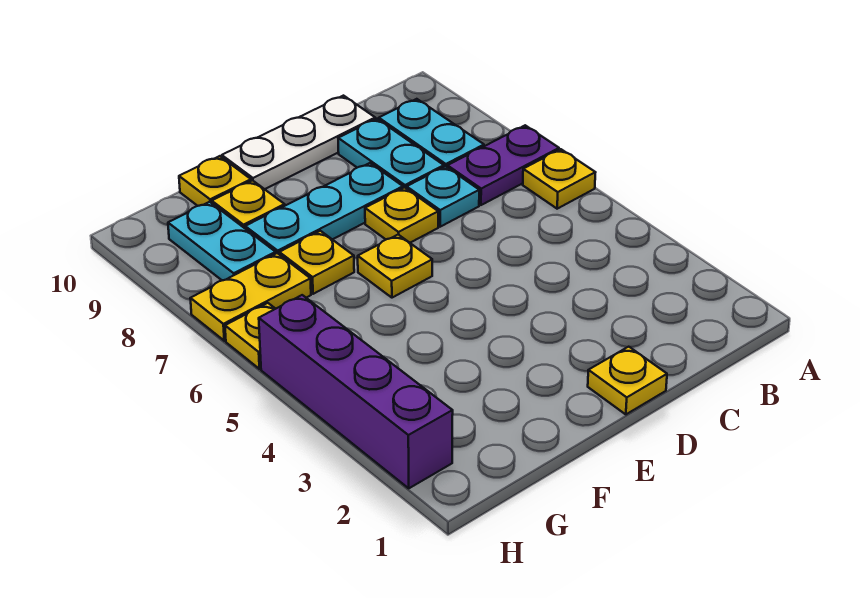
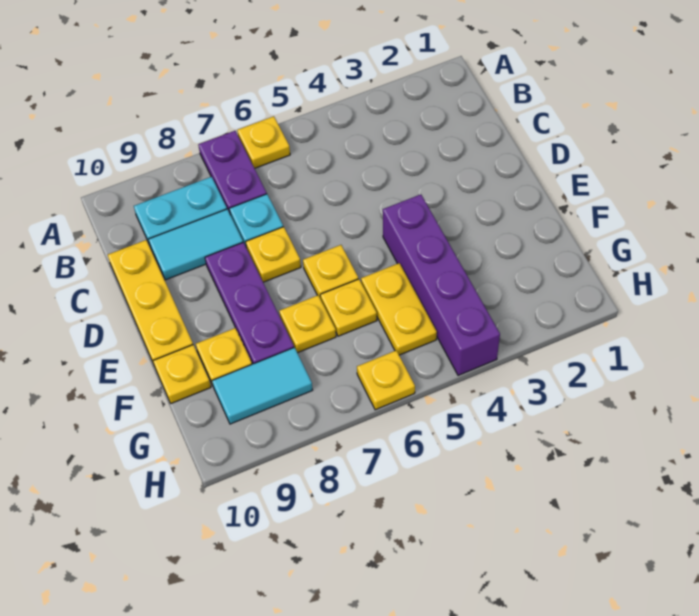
cyan plate C8:C9 level 1 -> cyan tile C8:C9 level 1
white plate C10:E10 level 1 -> yellow plate C10:E10 level 1
yellow plate D1 level 1 -> yellow plate F6 level 1
cyan plate D8:F8 level 1 -> purple plate D8:F8 level 1
yellow plate G7:H7 level 1 -> yellow plate F5:G5 level 1
cyan plate G8:G9 level 1 -> cyan tile G8:G9 level 1
purple brick H2:H5 level 1 -> purple brick E4:H4 level 1

